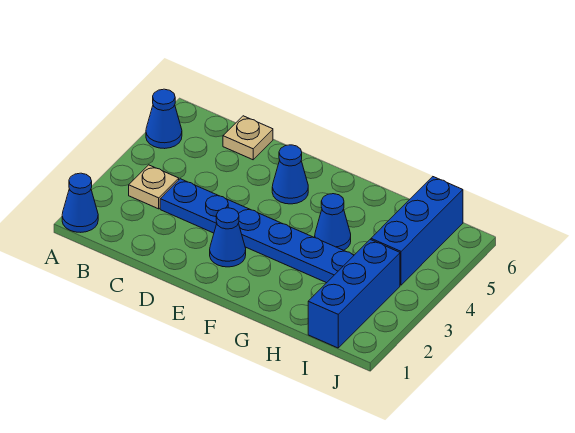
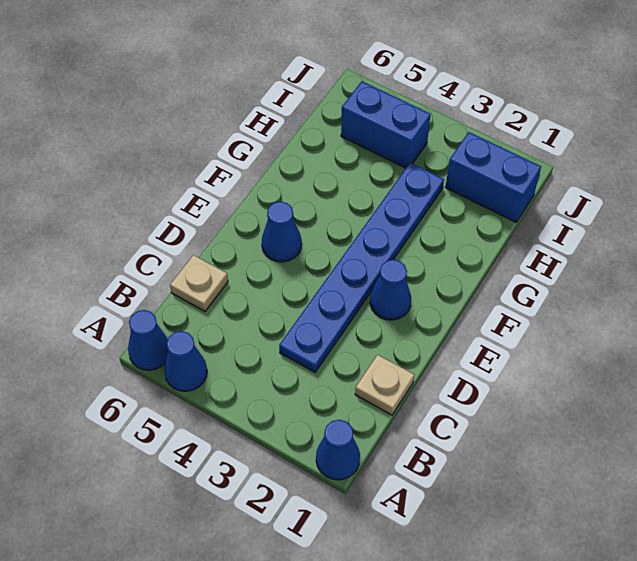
tan plate B3 level 1 -> tan plate C1 level 1
blue cone G4 level 1 -> blue cone A6 level 1
blue brick I1:I3 level 1 -> blue brick I1:I2 level 1
blue brick I4:I6 level 1 -> blue brick I4:I5 level 1

